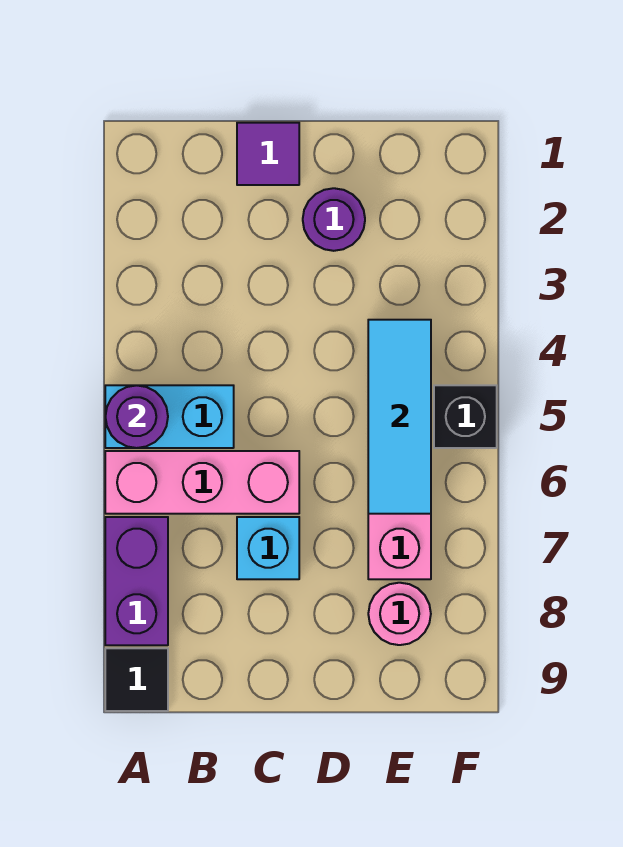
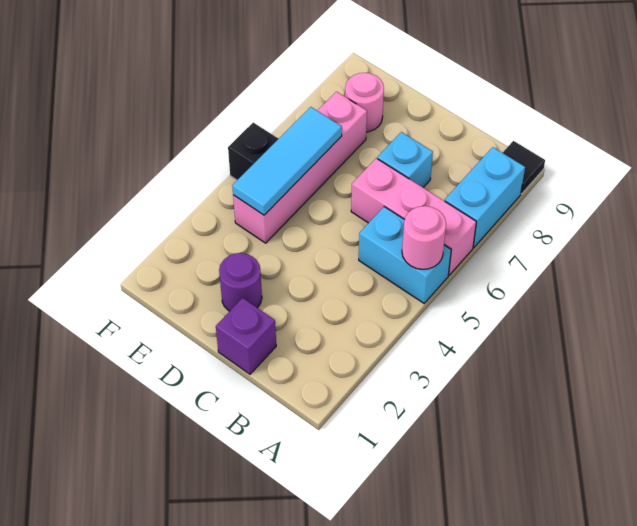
purple round brick A5 level 2 -> pink round brick A5 level 2
purple brick A7:A8 level 1 -> cyan brick A7:A8 level 1
purple tile C1 level 1 -> purple brick C1 level 1

